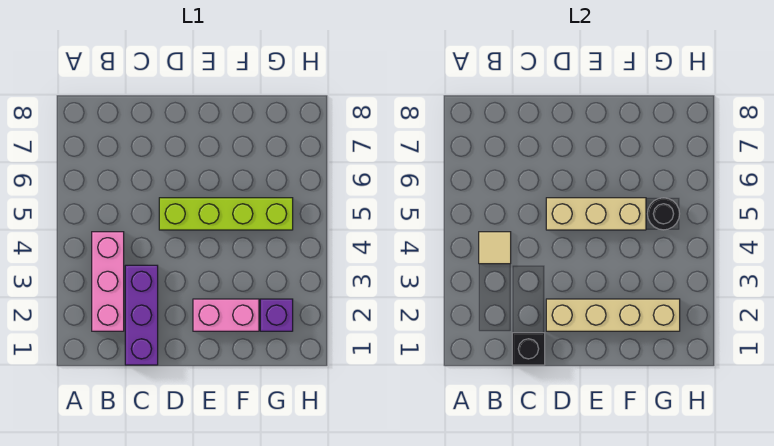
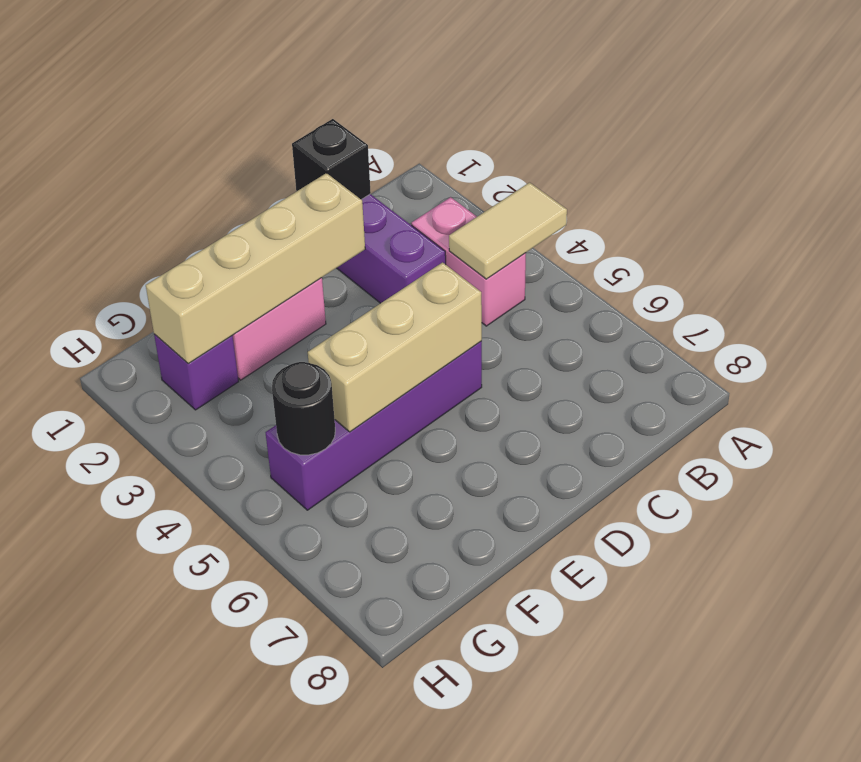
pink brick B2:B4 level 1 -> pink brick B3:B4 level 1
tan tile B4 level 2 -> tan tile A4:B4 level 2
lime brick D5:G5 level 1 -> purple brick D5:G5 level 1

